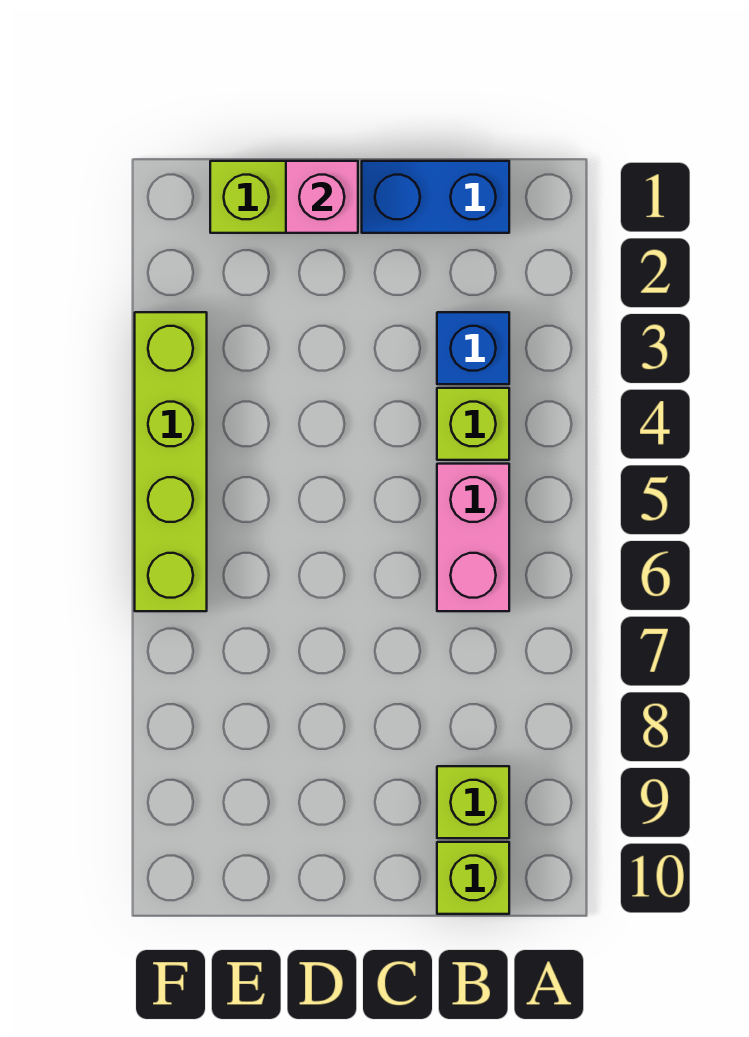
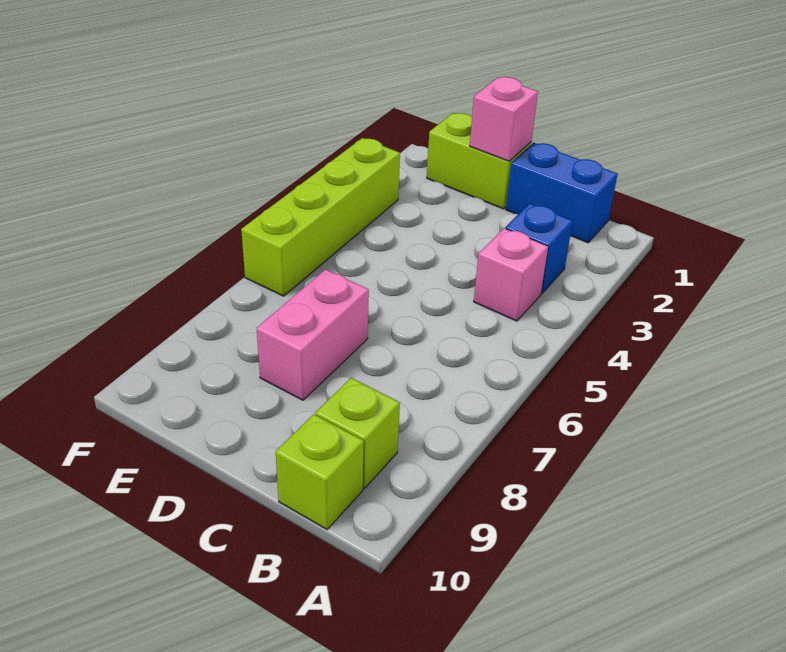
lime brick B4 level 1 -> pink brick B4 level 1
pink brick B5:B6 level 1 -> pink brick D7:D8 level 1

